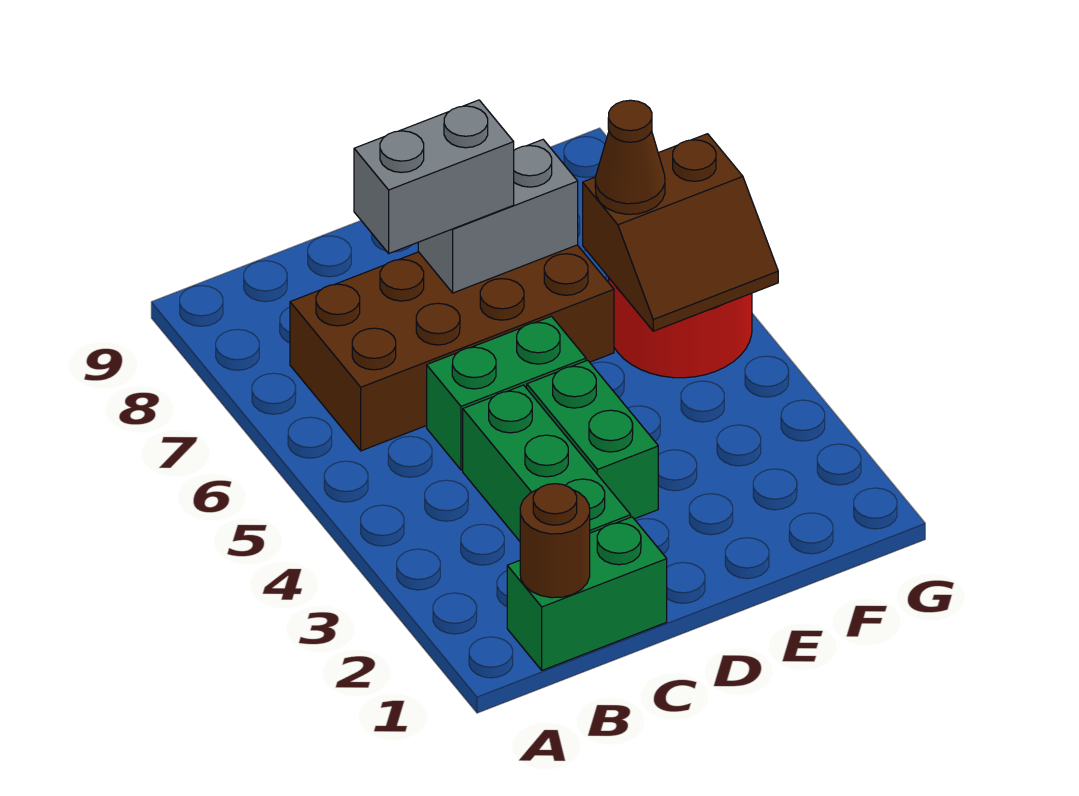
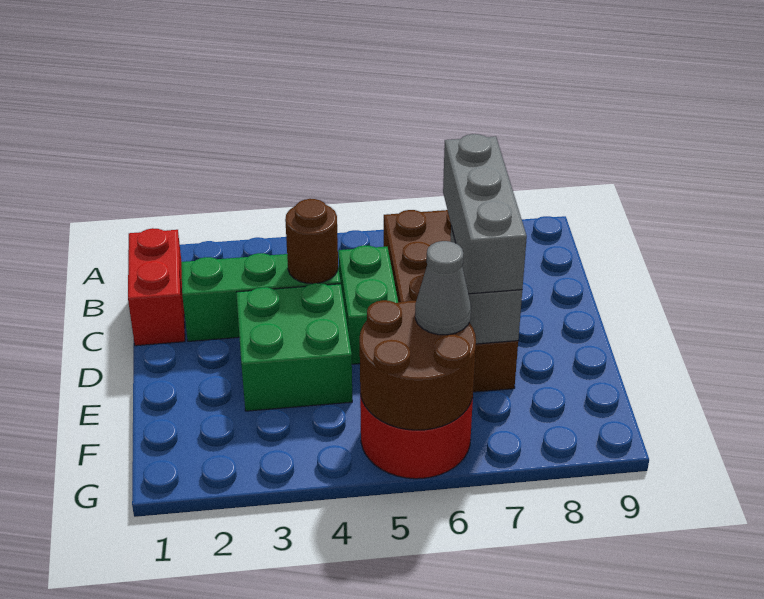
green brick B1:C1 level 1 -> red brick B1:C1 level 1
brown round brick B1 level 2 -> brown round brick C4 level 2
grey brick C7:D7 level 3 -> grey brick C7:E7 level 3
green brick D3:D4 level 1 -> green brick D3:E4 level 1
brown slope F5:G6 level 2 top 6 -> brown round brick F5:G6 level 2
brown cone F6 level 3 -> grey cone F6 level 3

